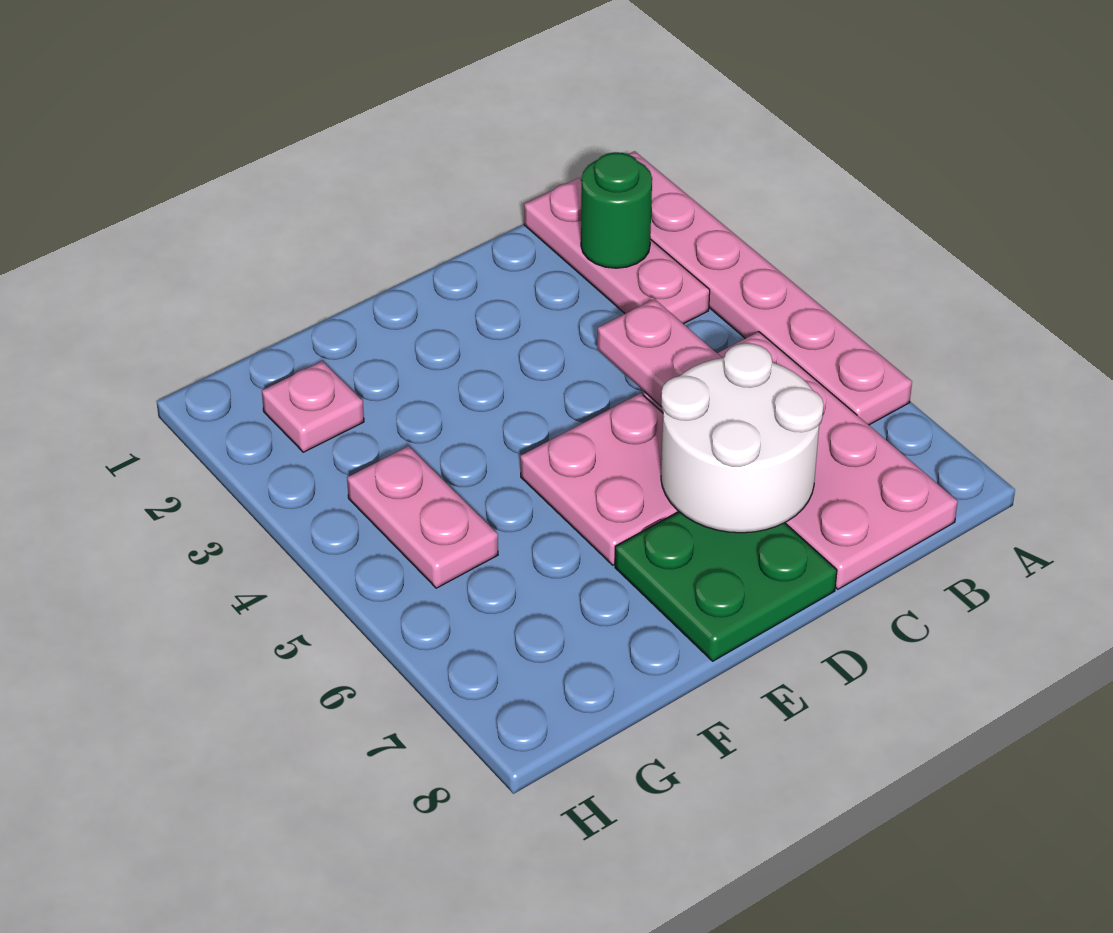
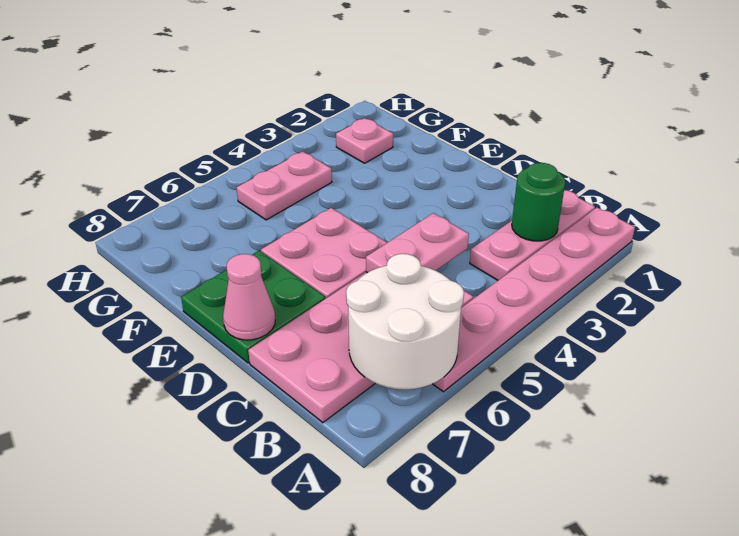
white round brick C6:D7 level 2 -> white round brick A6:B7 level 2
none -> pink cone D8 level 2

